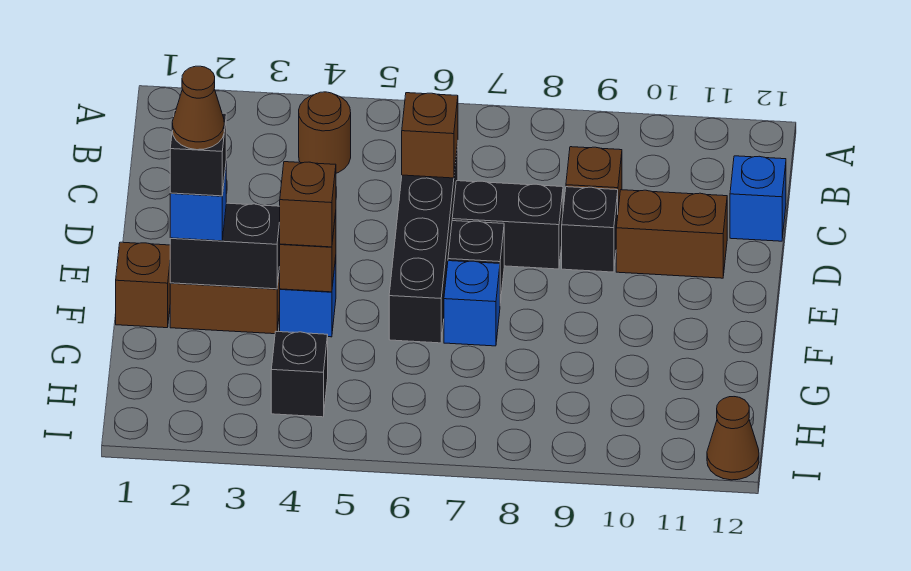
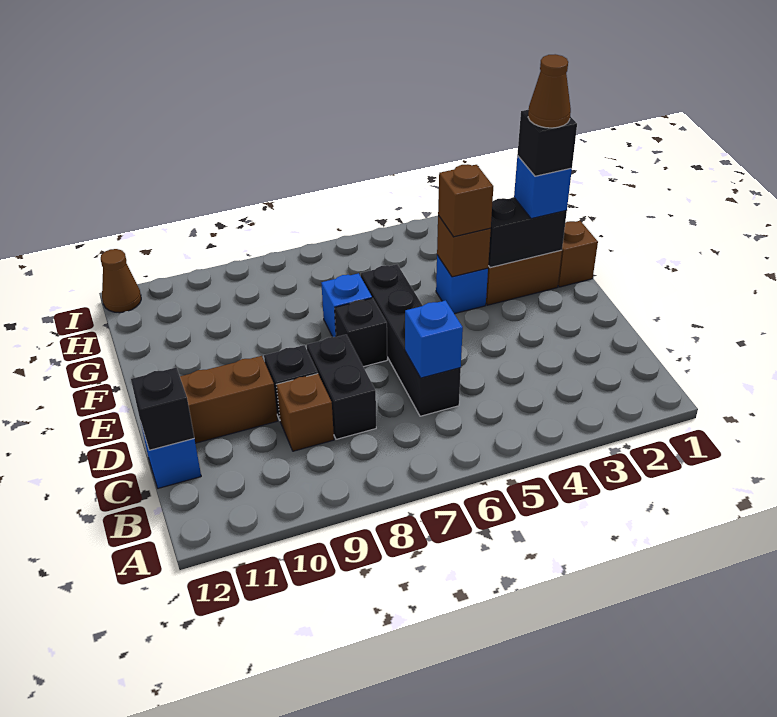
brown round brick B4 level 1 -> none
brown brick C6 level 2 -> blue brick C6 level 2
black brick D7:D8 level 1 -> black brick C8:D8 level 1
black brick H4 level 1 -> black brick C12 level 2

